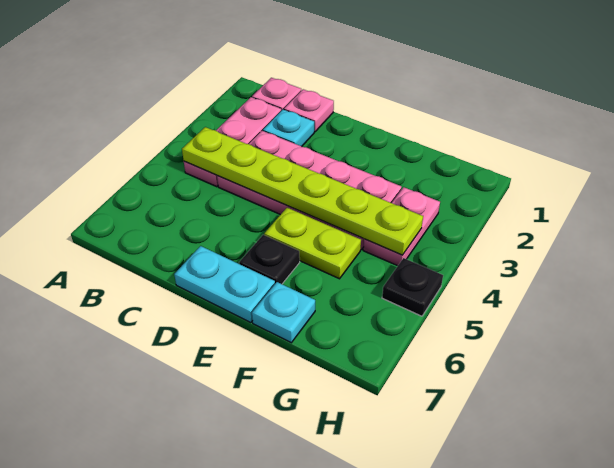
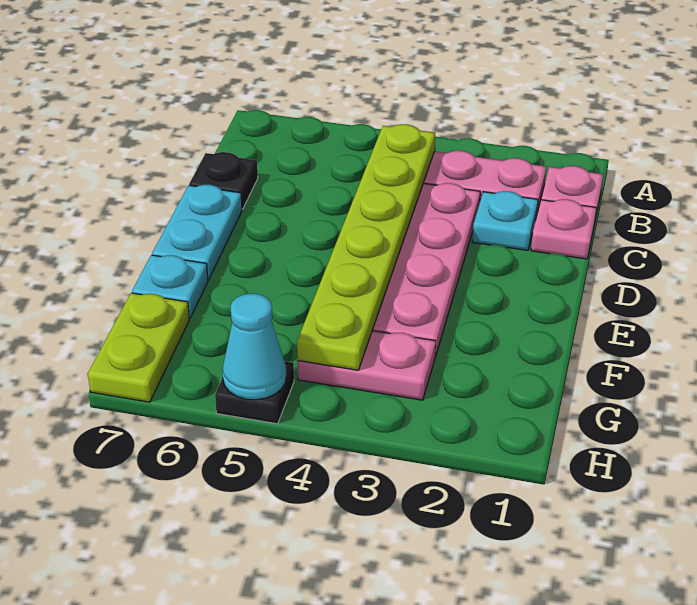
lime plate E5:F5 level 1 -> lime plate G7:H7 level 1
black plate E6 level 1 -> black plate C7 level 1
none -> cyan cone H5 level 2

